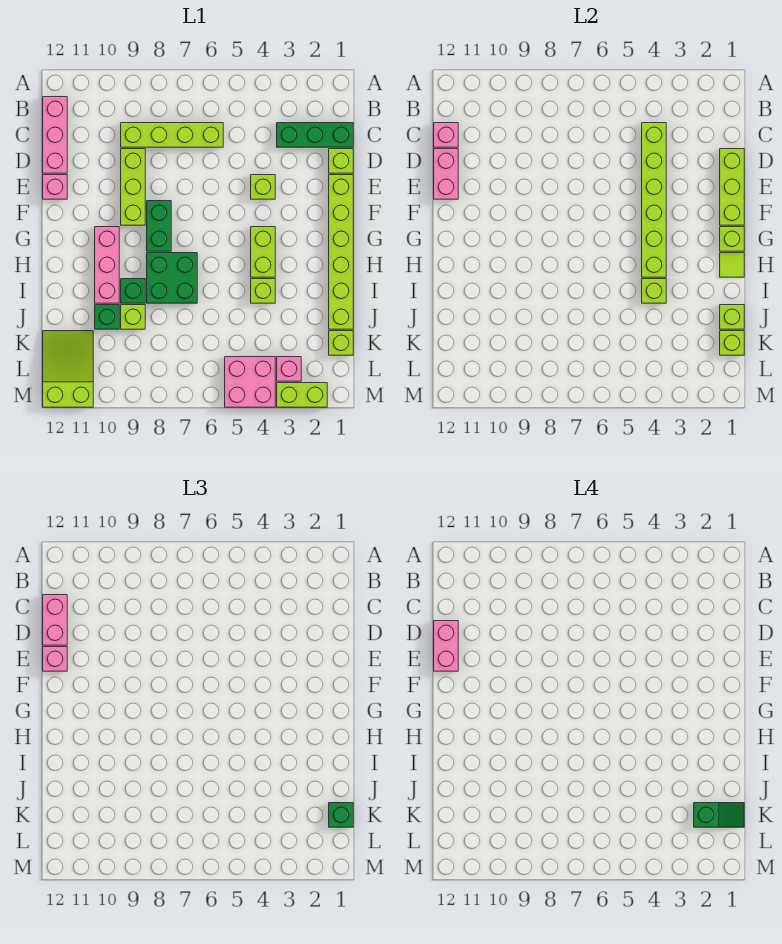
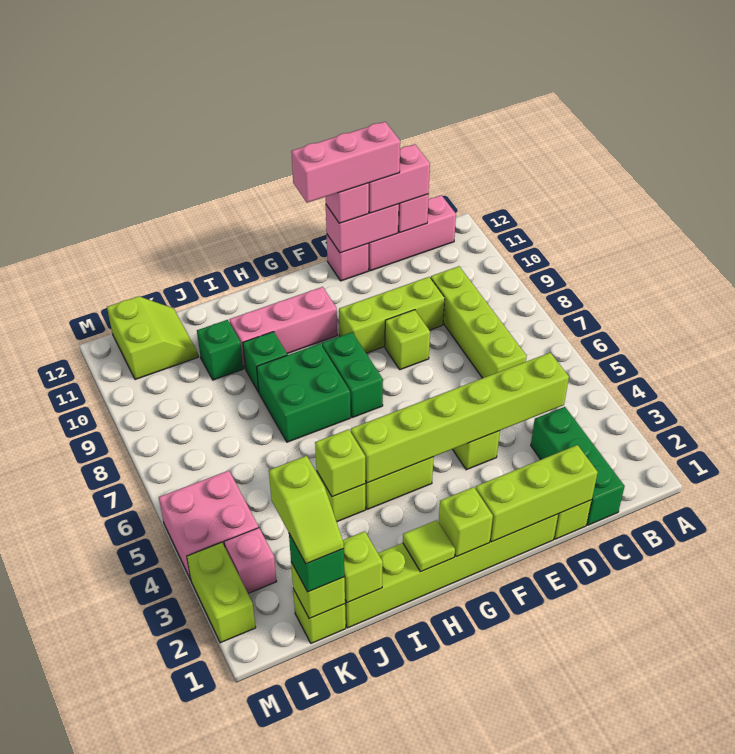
pink brick D12:E12 level 4 -> pink brick D12:F12 level 4
green brick F8:G8 level 1 -> green brick G7:G8 level 1
lime brick J9 level 1 -> lime brick E8 level 1
green slope K1:K2 level 4 top 2 -> lime slope K1:K2 level 4 top 2
lime slope K11:M12 level 1 top M -> lime slope K11:L12 level 1 top L

